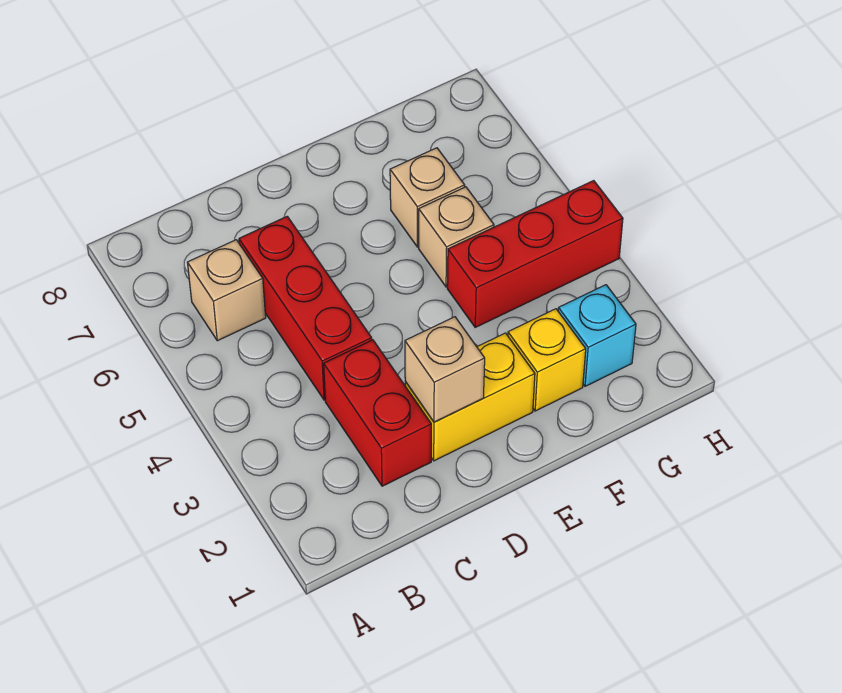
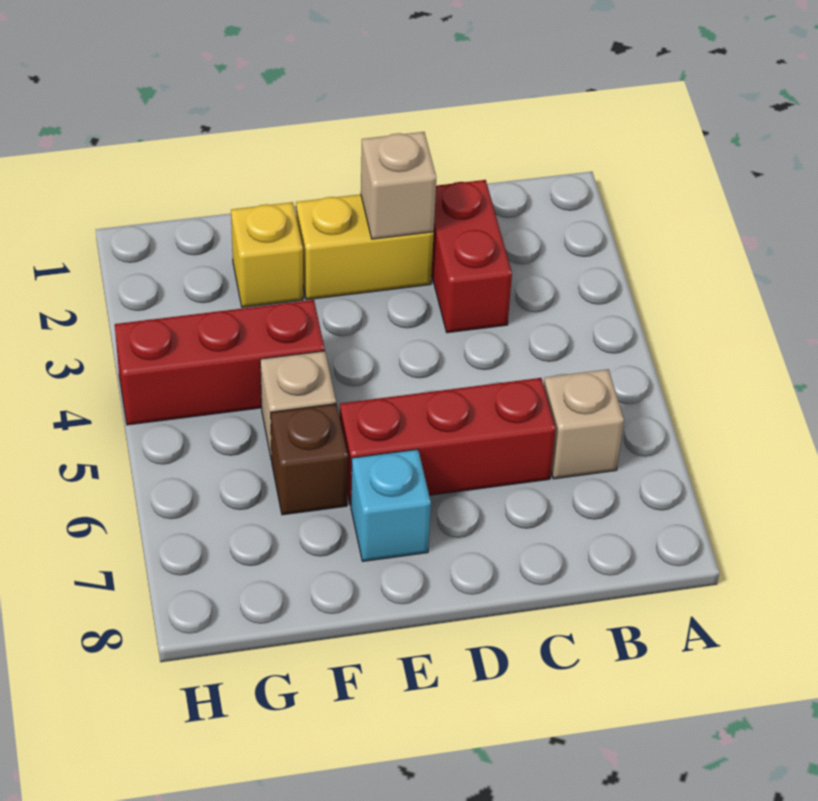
red brick C4:C6 level 1 -> red brick C6:E6 level 1
tan brick F6 level 1 -> brown brick F6 level 1
cyan brick G2 level 1 -> cyan brick E7 level 1

